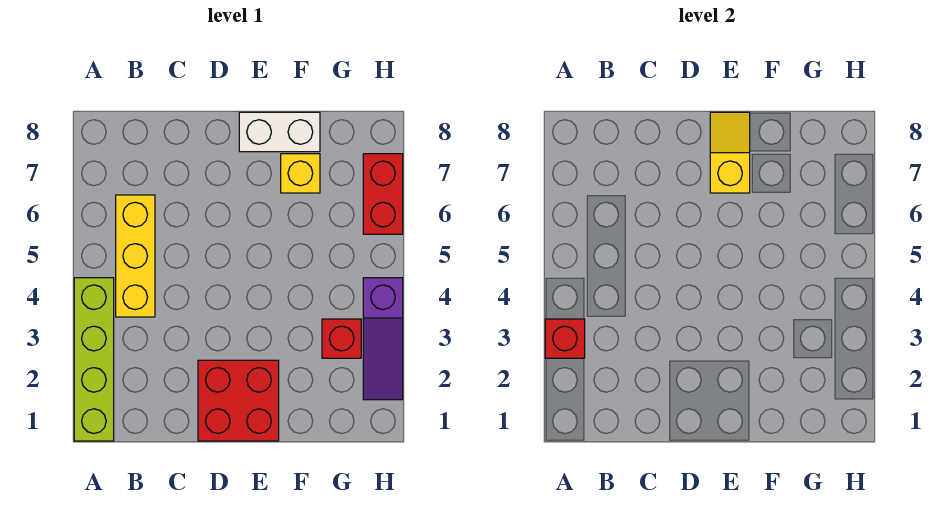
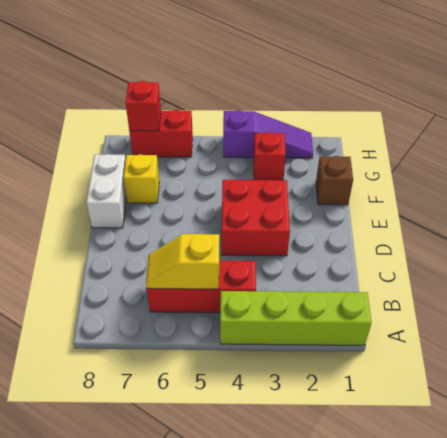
red brick A3 level 2 -> red brick H7 level 2
yellow brick B4:B6 level 1 -> red brick B4:B6 level 1
red brick D1:E2 level 1 -> red brick D3:E4 level 1
yellow slope E7:E8 level 2 top 7 -> yellow slope B5:B6 level 2 top 5
none -> brown brick F1 level 1

